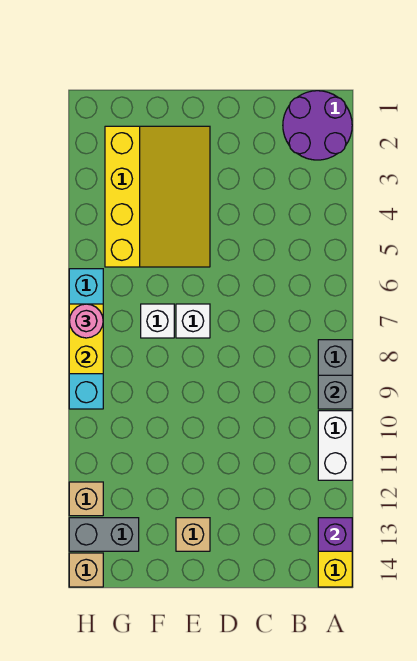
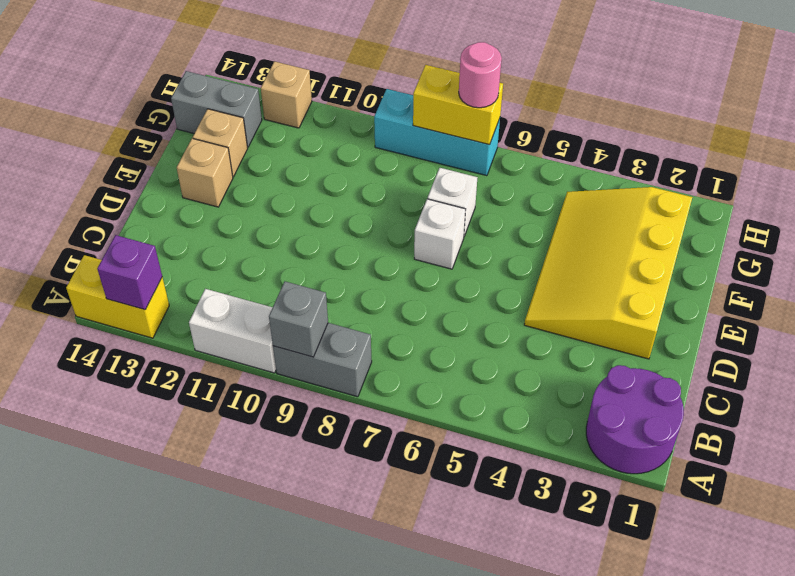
yellow slope E2:G5 level 1 top G -> yellow slope D2:G4 level 1 top 2
grey brick G13:H13 level 1 -> grey brick G13:G14 level 1
cyan brick H6:H9 level 1 -> cyan brick H7:H9 level 1
tan brick H14 level 1 -> tan brick F13 level 1

